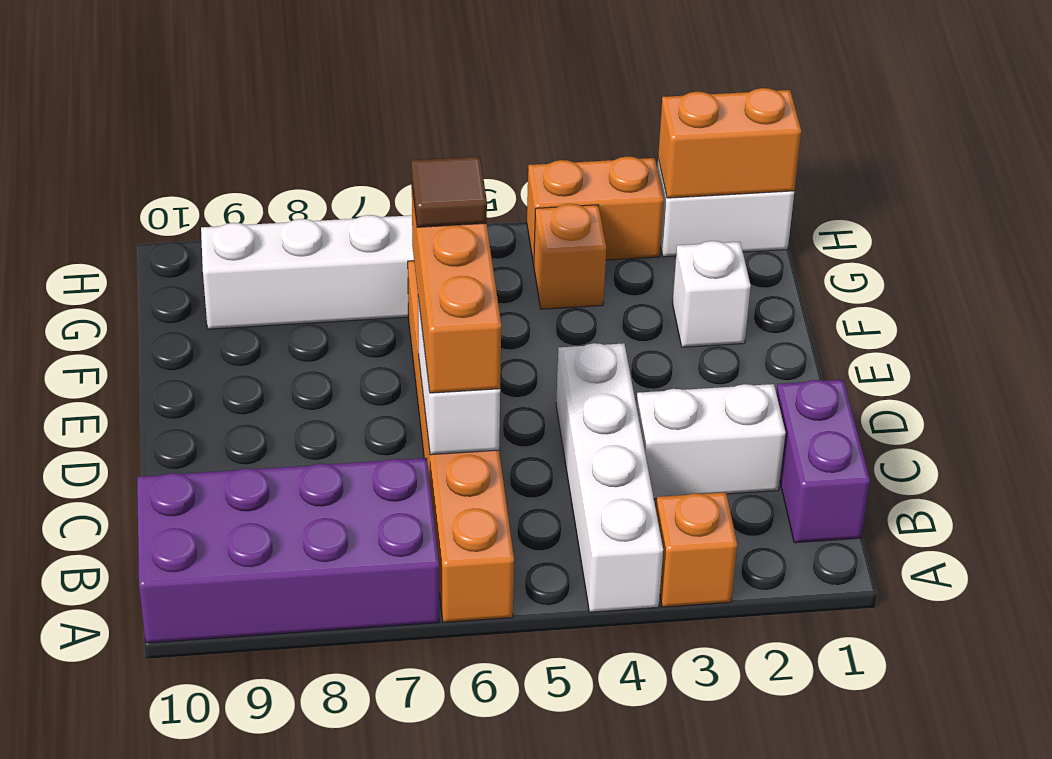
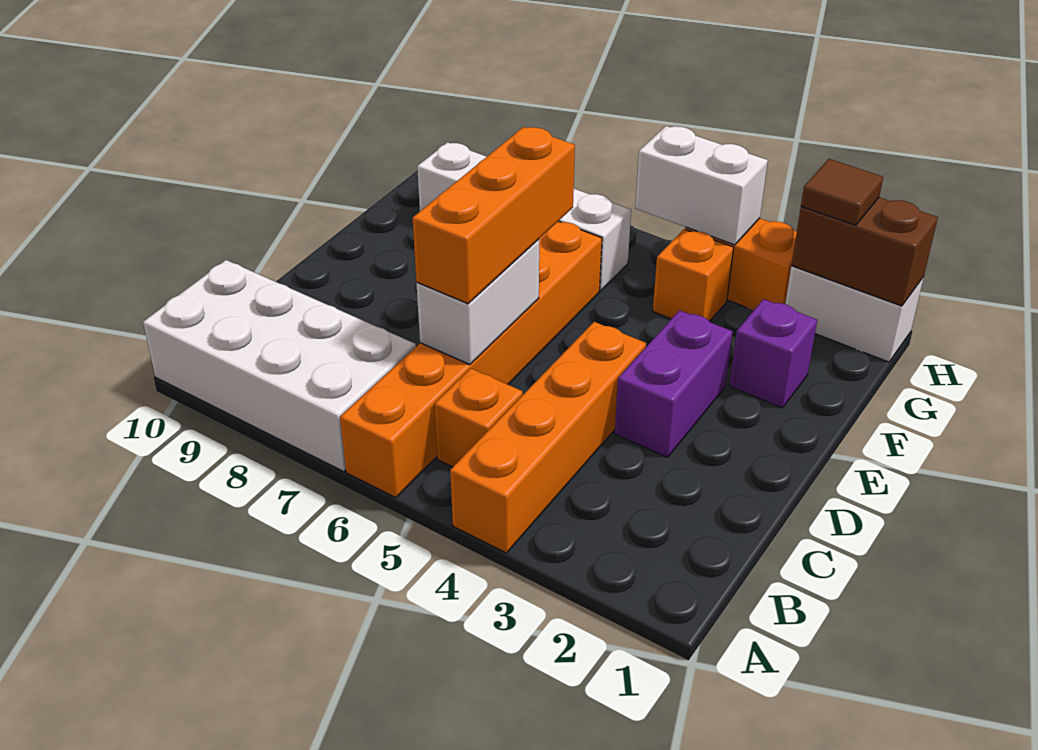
orange brick A3 level 1 -> orange brick B5 level 1
white brick A4:D4 level 1 -> orange brick A4:D4 level 1
purple brick A7:B10 level 1 -> white brick A7:B10 level 1
purple brick B1:C1 level 1 -> purple brick D3:E3 level 1
white brick C2:C3 level 1 -> white brick H4:H5 level 2
brown tile E6 level 4 -> brown tile H2 level 3
white brick F2 level 1 -> purple brick F2 level 1
orange brick H1:H2 level 2 -> brown brick H1:H2 level 2

